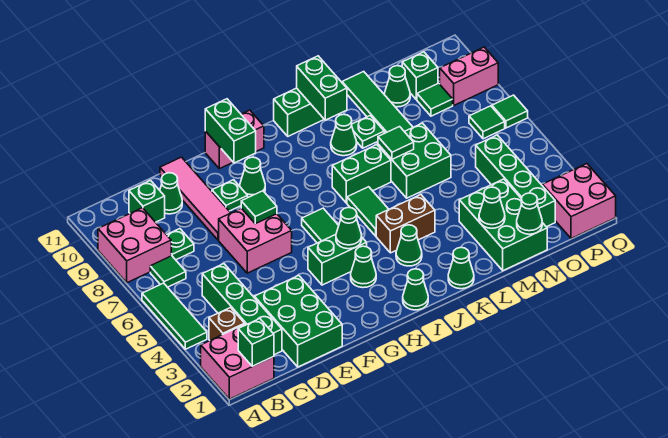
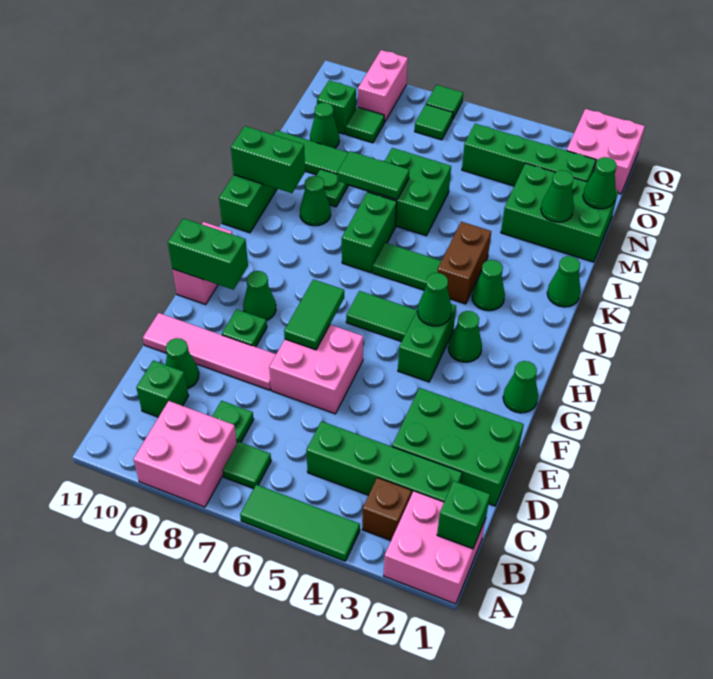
green tile F7 level 2 -> green tile F7:G7 level 2
green cone I1 level 1 -> green cone G1 level 1
green tile L7 level 2 -> green tile L7:L8 level 2

